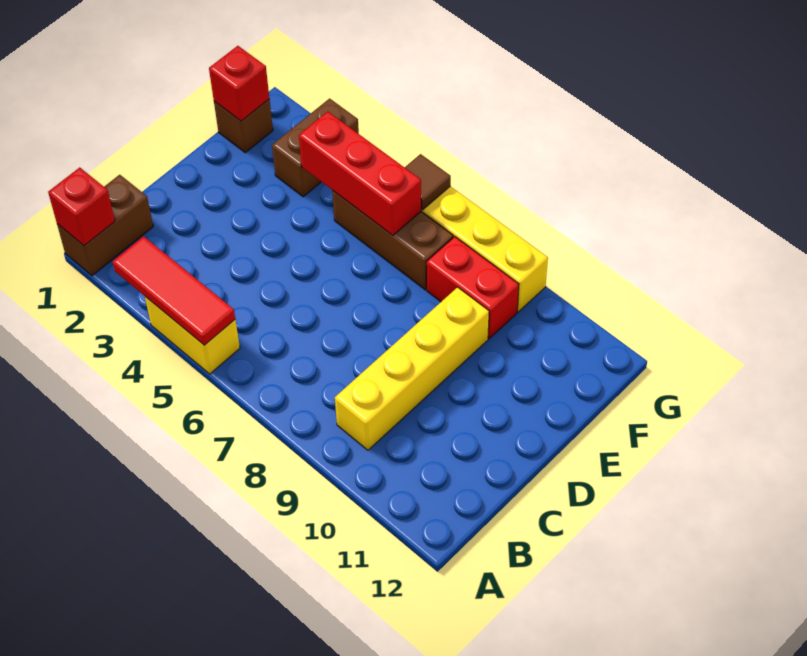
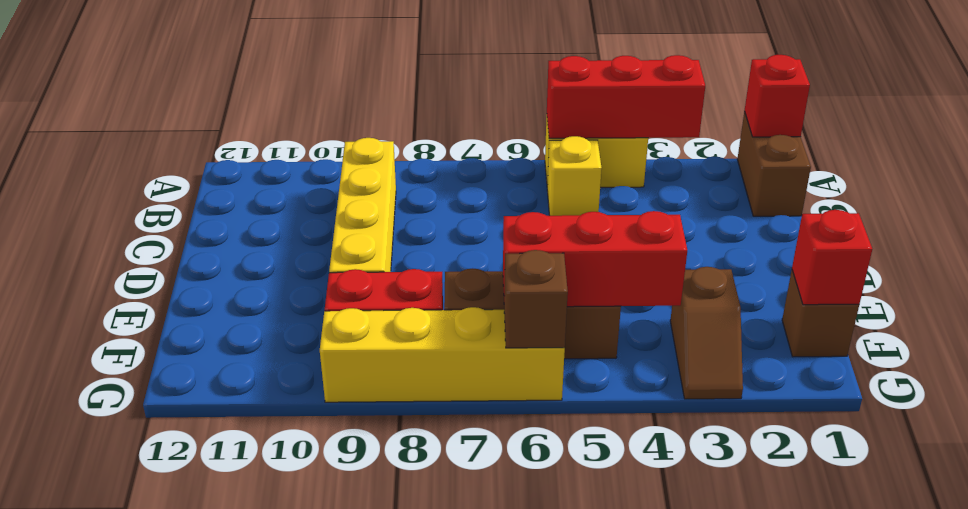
red tile A3:A5 level 2 -> red brick A3:A5 level 2
none -> yellow brick B5 level 1
brown brick F3:G3 level 1 -> brown slope F3:G3 level 1 top F
brown tile G6 level 2 -> brown brick G6 level 2

